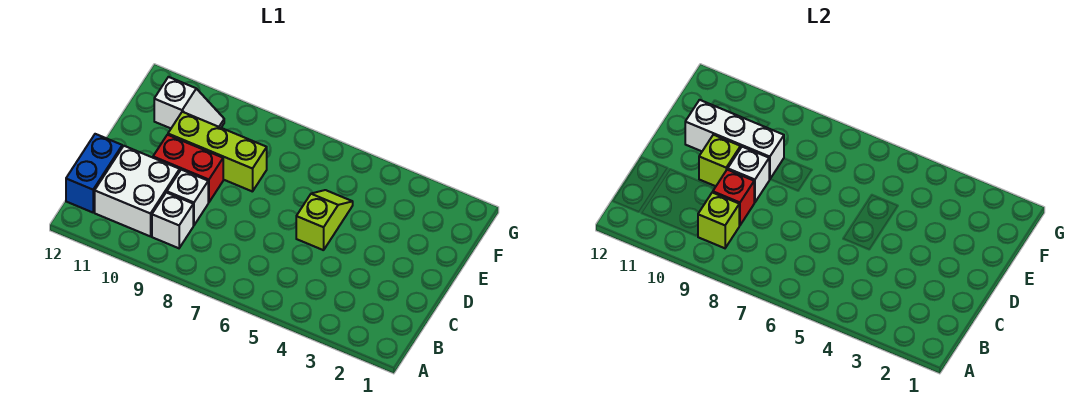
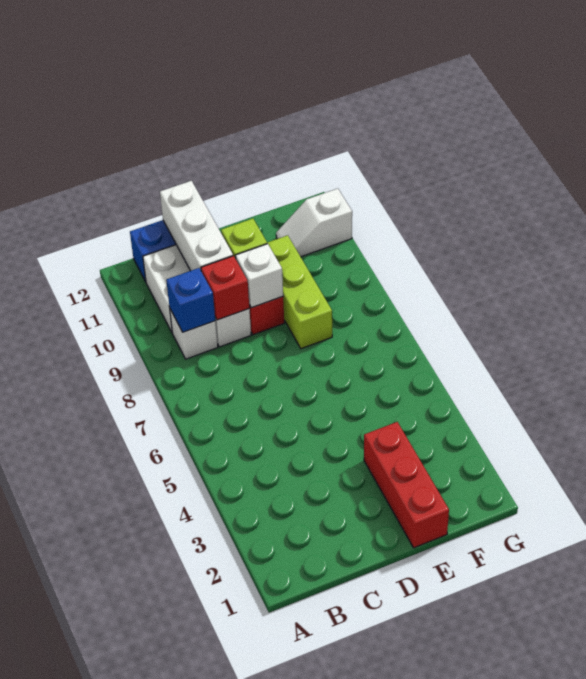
lime brick B9 level 2 -> blue brick B9 level 2
lime slope D5:E5 level 1 top D -> none
none -> red brick E1:E3 level 1
white brick E9:E11 level 2 -> white brick C10:C12 level 2
white slope F10:F11 level 1 top 11 -> white slope F11:G11 level 1 top G

